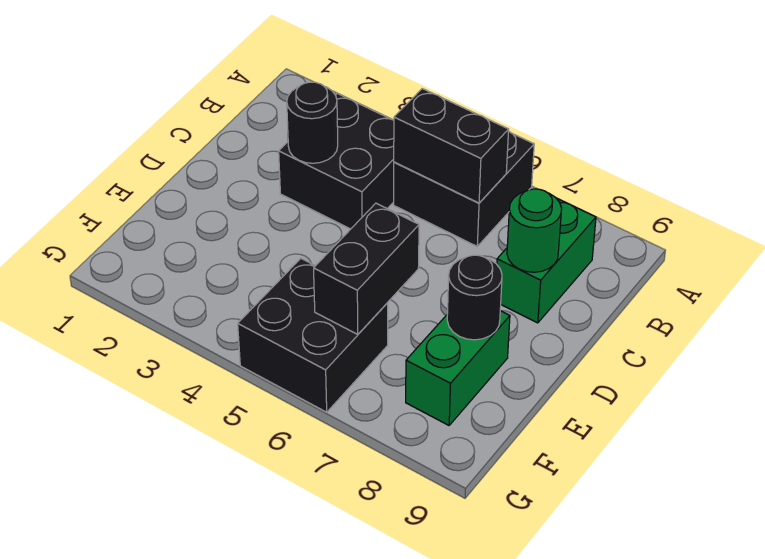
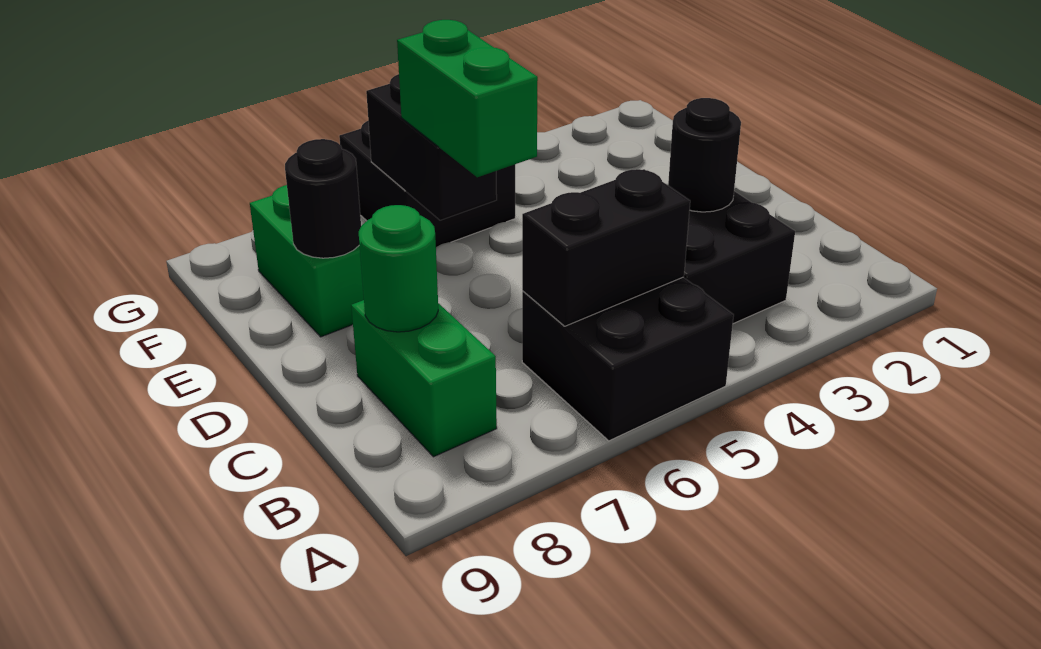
none -> green brick D6:E6 level 3

